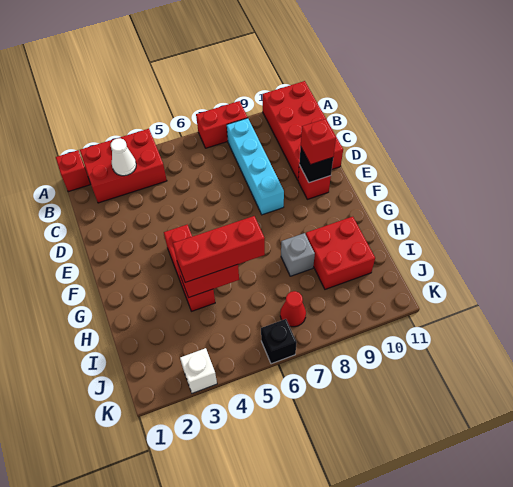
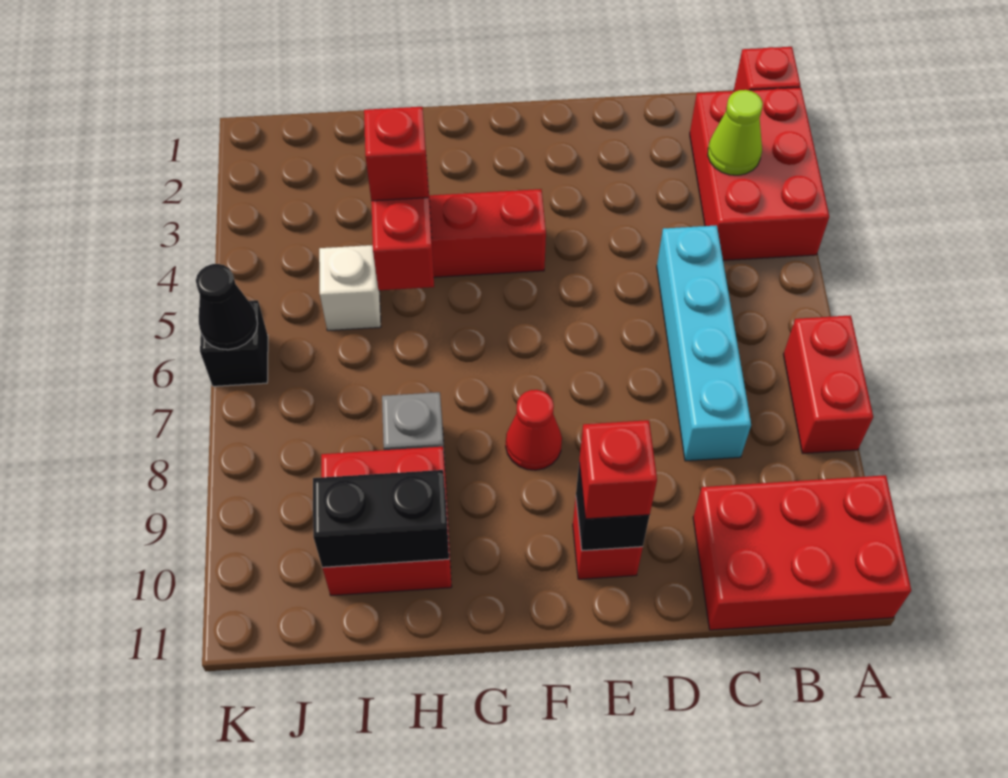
red brick A10:D11 level 1 -> red brick A10:C11 level 1
white cone B3 level 2 -> lime cone B3 level 2
cyan brick B8:E8 level 1 -> cyan brick C5:C8 level 1
red brick H4:H6 level 3 -> red brick H4 level 3
none -> black brick H10:I10 level 2
red cone J7 level 1 -> red cone F8 level 1
white brick K3 level 1 -> white brick I5 level 1
none -> black cone K6 level 2

